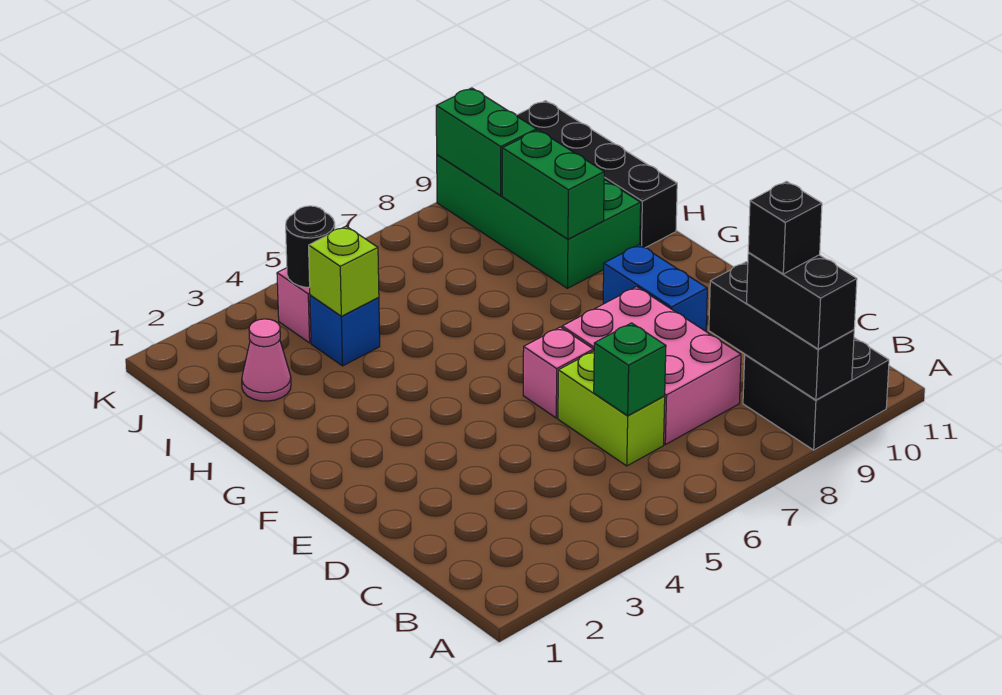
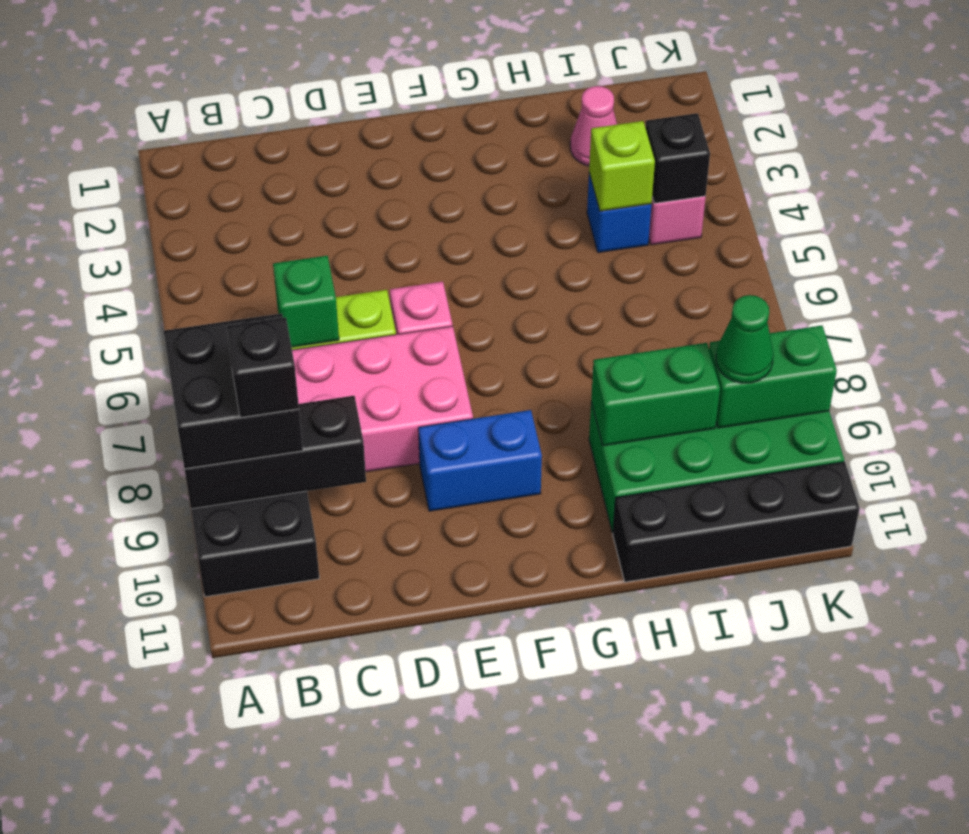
black brick A9:B9 level 3 -> black brick A8:B9 level 3
black round brick J4 level 2 -> black brick J4 level 2
none -> green cone J9 level 3

